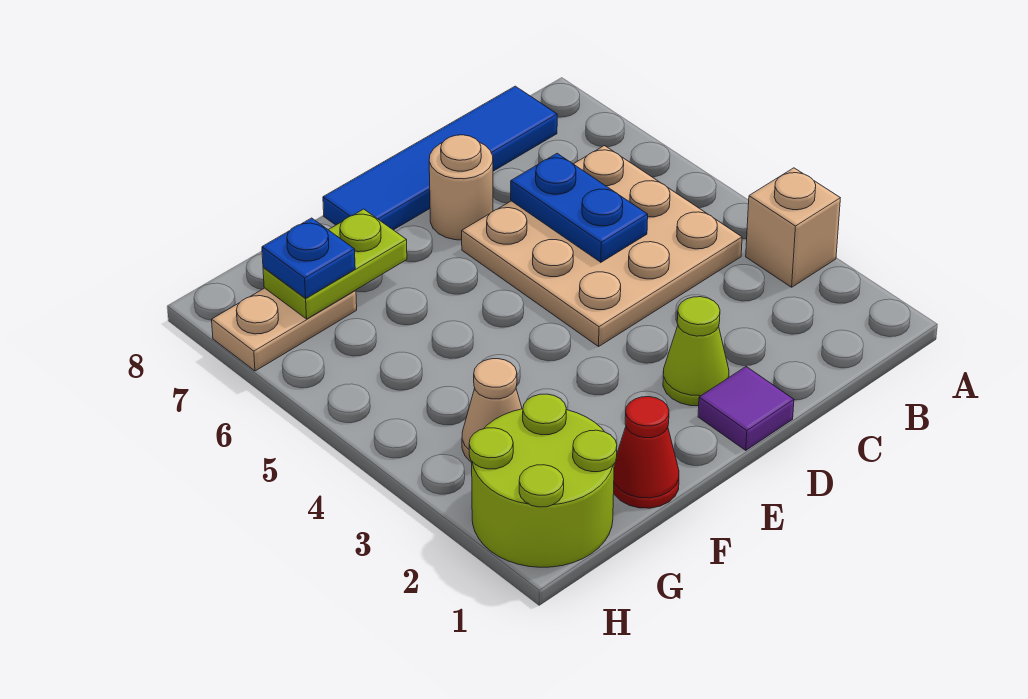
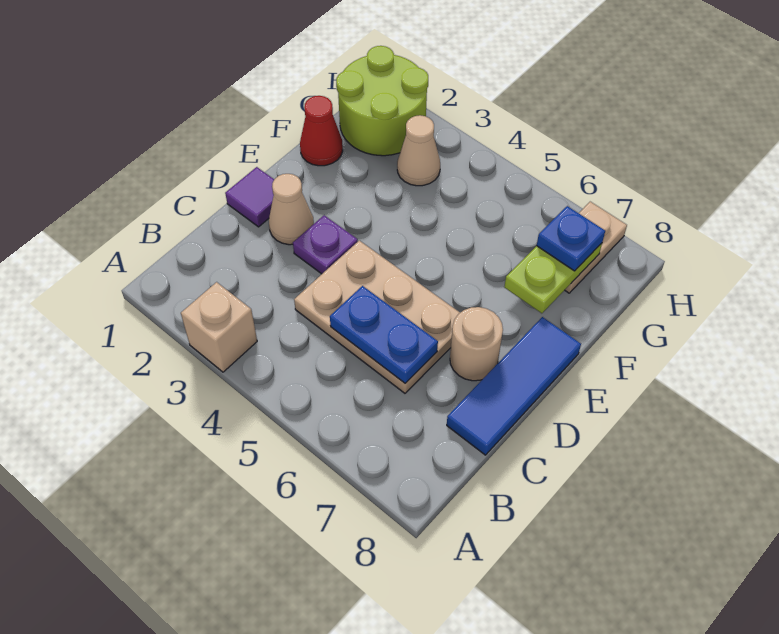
tan plate B4:D6 level 1 -> tan plate C4:D6 level 1
blue tile B8:E8 level 1 -> blue tile C8:E8 level 1
lime cone D2 level 1 -> tan cone D2 level 1
none -> purple plate D3 level 1

